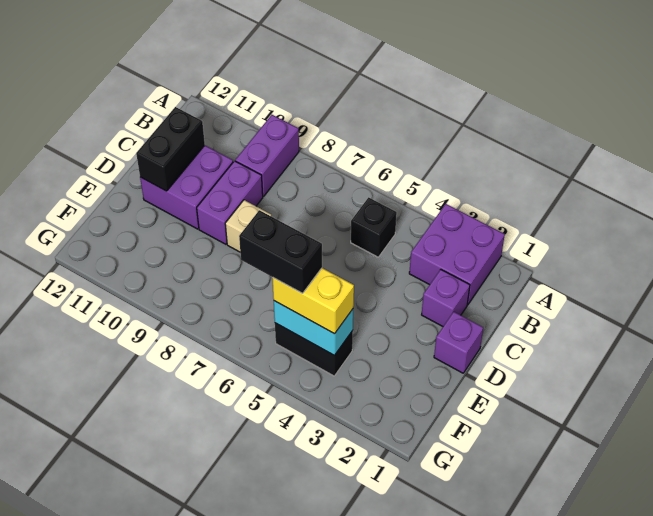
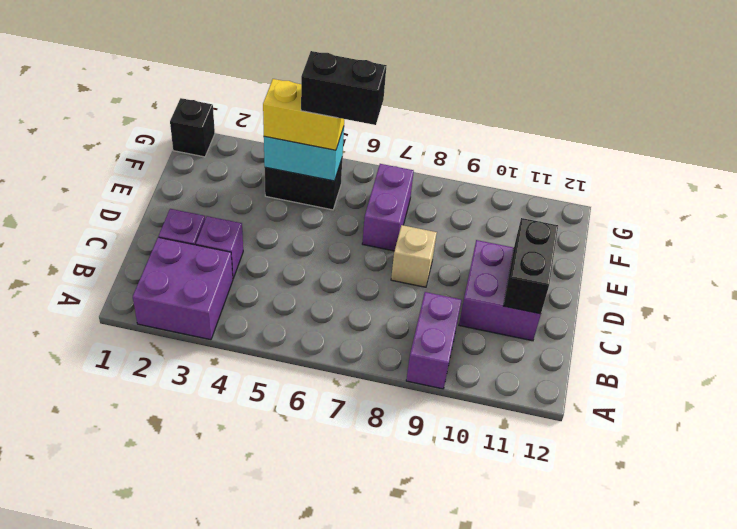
black brick B5 level 1 -> black brick G1 level 1
purple brick C9:D9 level 1 -> purple brick E7:F7 level 1
purple brick D1 level 1 -> purple brick C3 level 1

